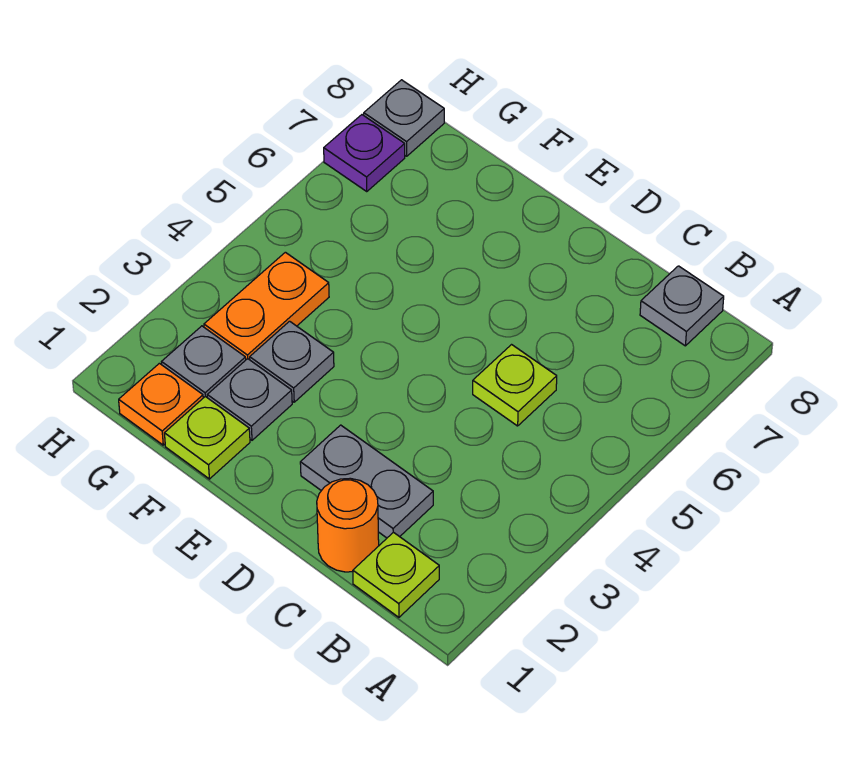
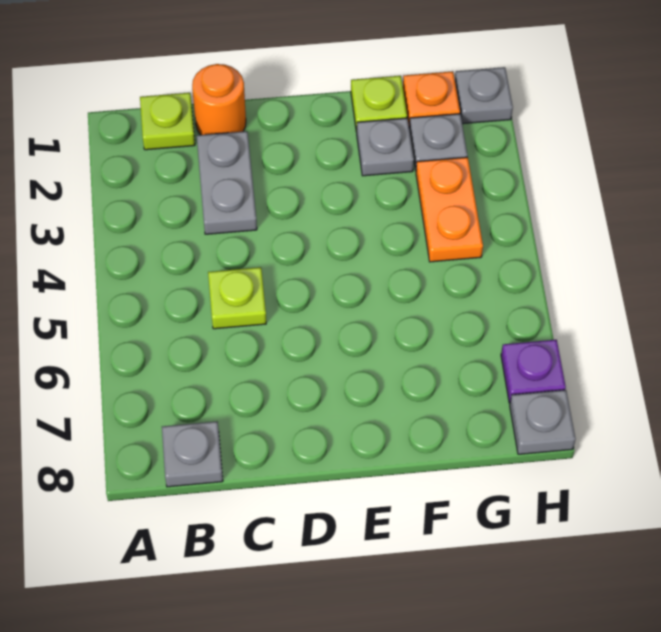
grey plate C2:D2 level 1 -> grey plate C2:C3 level 1
grey plate F3 level 1 -> grey plate H1 level 1

